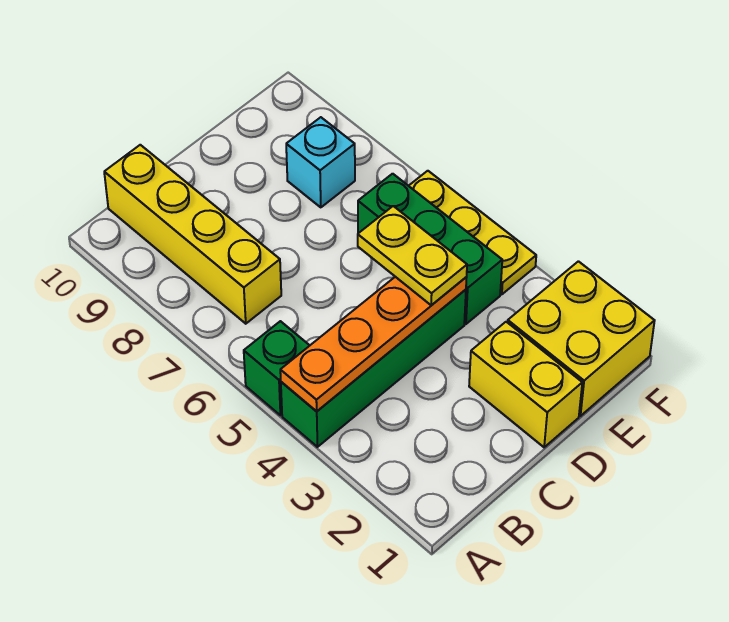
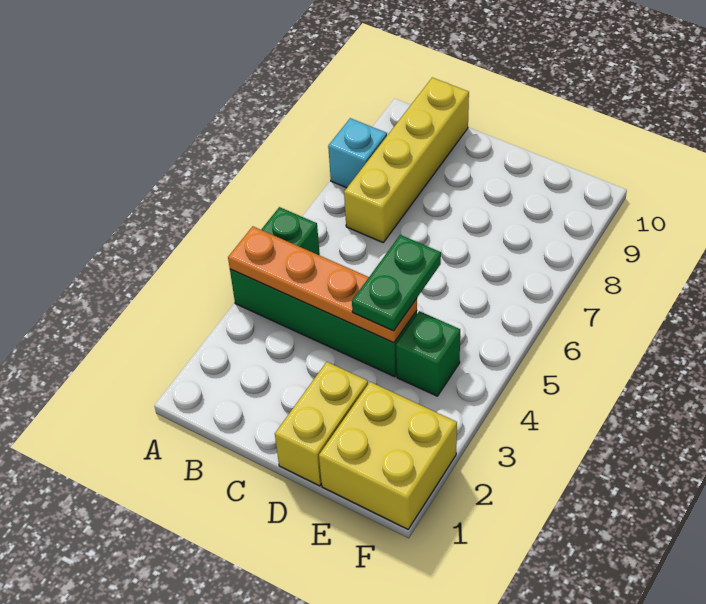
yellow plate D4:D5 level 3 -> green plate D4:D5 level 3
green brick E4:E6 level 1 -> green brick E4 level 1
cyan brick E8 level 1 -> cyan brick A8 level 1
yellow plate F4:F6 level 1 -> none

